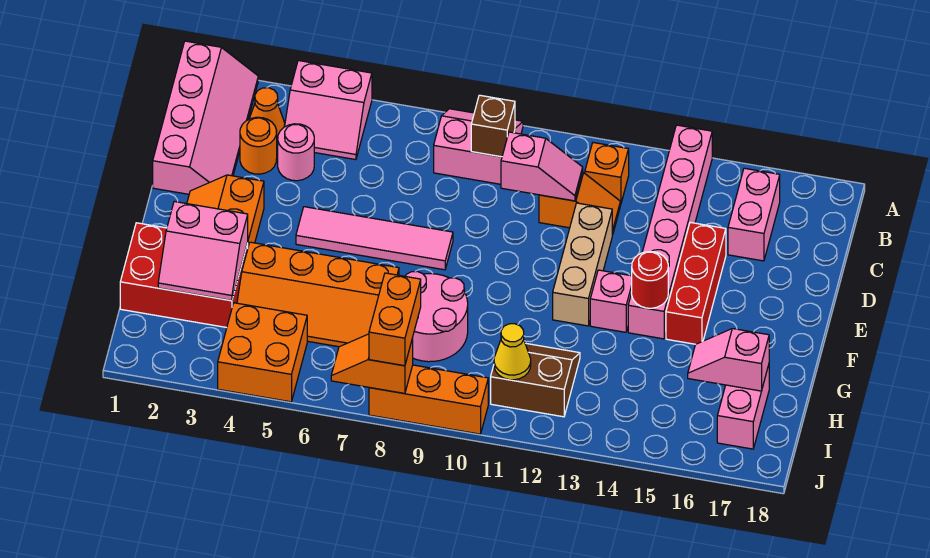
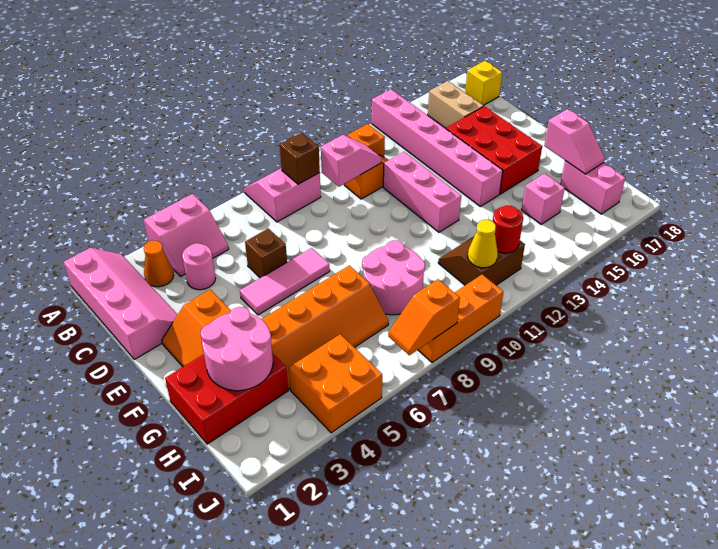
pink brick B16:C16 level 1 -> tan brick B16:C16 level 1
none -> yellow brick B18 level 1
orange round brick C3 level 1 -> none
none -> brown brick D6 level 1
tan brick D12:F12 level 1 -> pink brick D12:F12 level 1
red brick D15:F15 level 1 -> red brick D15:F16 level 1
pink tile E5:E8 level 1 -> pink tile E5:E7 level 1
pink brick F13 level 1 -> pink brick H15 level 1
red round brick F14 level 2 -> red round brick I12 level 2
pink slope G2:H3 level 2 top G -> pink round brick G2:H3 level 2
pink slope H16:H17 level 2 top 17 -> pink slope G17:H17 level 2 top G
orange brick I8:J8 level 3 -> none

